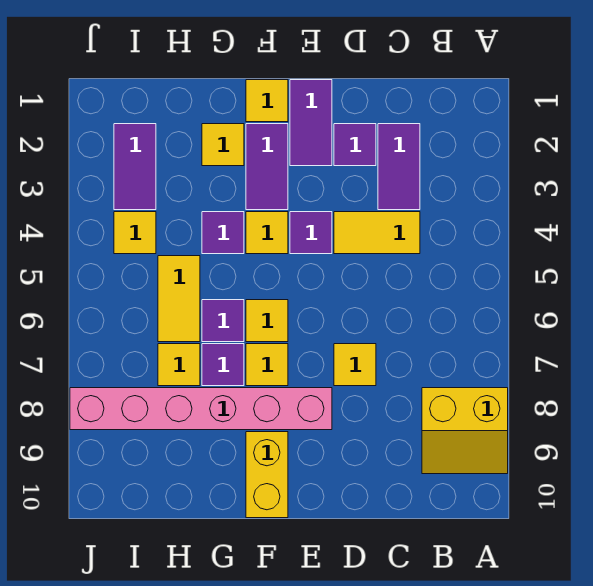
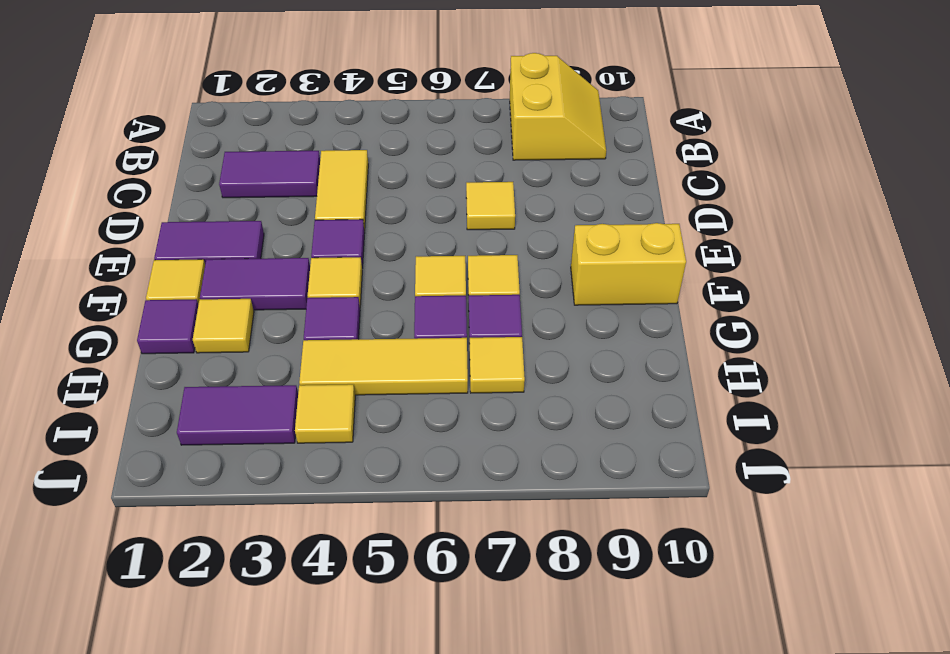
purple tile D2 level 1 -> purple tile G1 level 1
pink brick E8:J8 level 1 -> none
yellow tile H5:H6 level 1 -> yellow tile H4:H6 level 1

